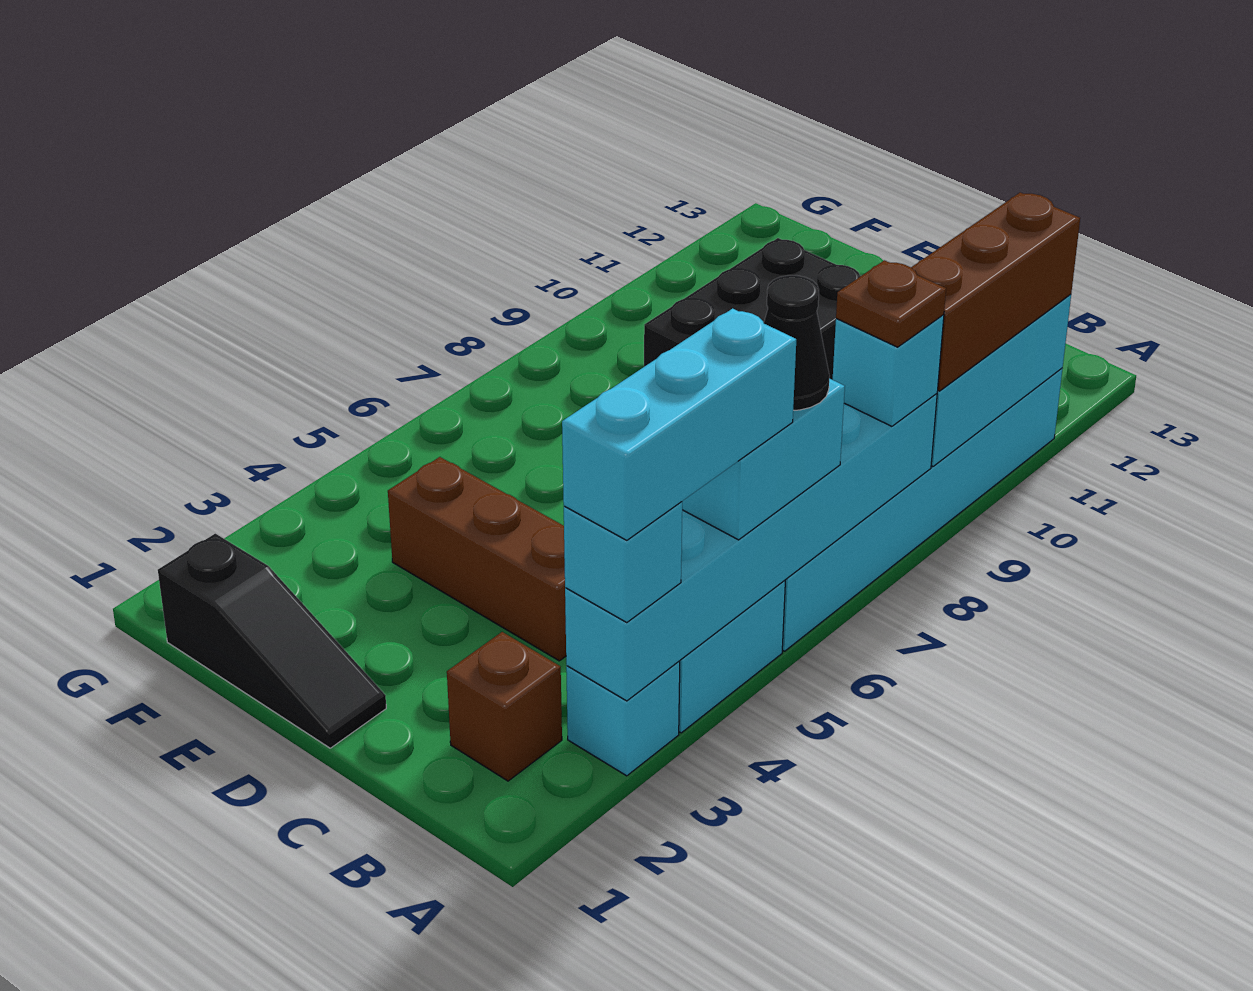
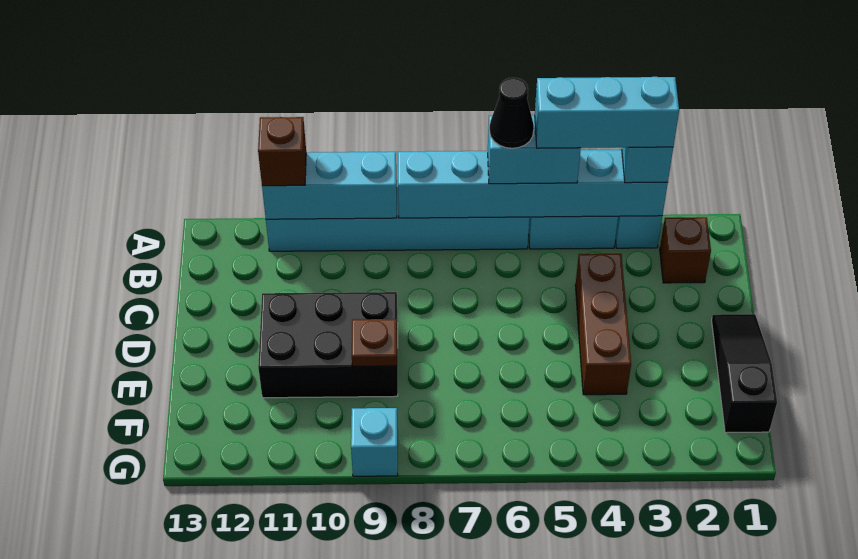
cyan brick A8 level 3 -> cyan brick G9 level 1
brown plate A8 level 4 -> brown plate E9 level 2
brown brick A9:A11 level 3 -> brown brick A11 level 3

